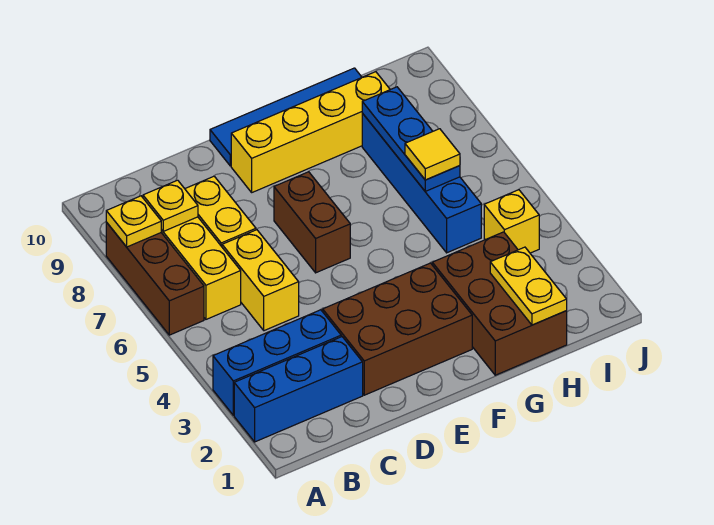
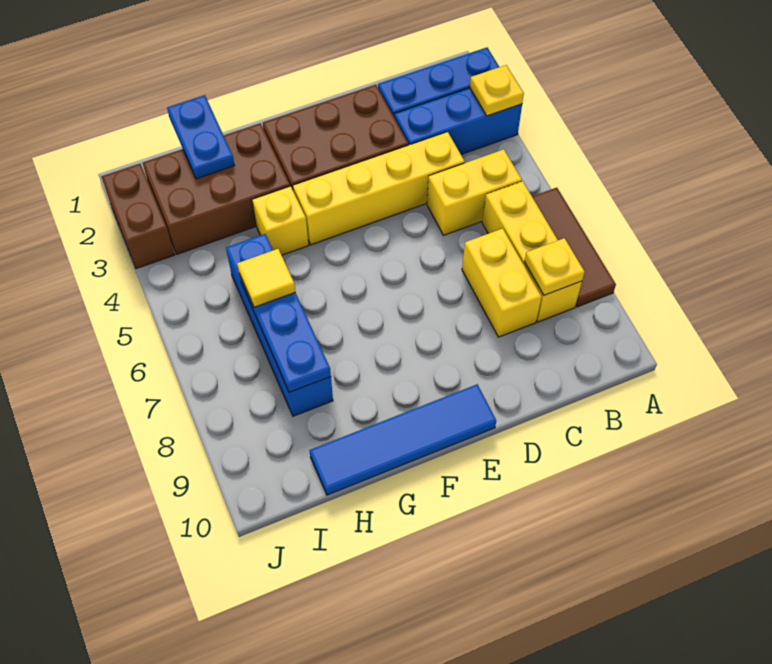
brown brick A6:A8 level 1 -> brown tile A6:A8 level 1
yellow plate A8 level 2 -> yellow plate A3 level 2
yellow brick C5:C6 level 1 -> yellow brick B5:C5 level 1
brown brick E6:E7 level 1 -> brown brick J2:J3 level 1
yellow brick E9:H9 level 1 -> yellow brick C4:F4 level 1
brown brick G1:H3 level 1 -> brown brick G2:I3 level 1
yellow plate H1:H2 level 2 -> blue plate H1:H2 level 2
yellow brick I4 level 1 -> yellow brick G4 level 1

